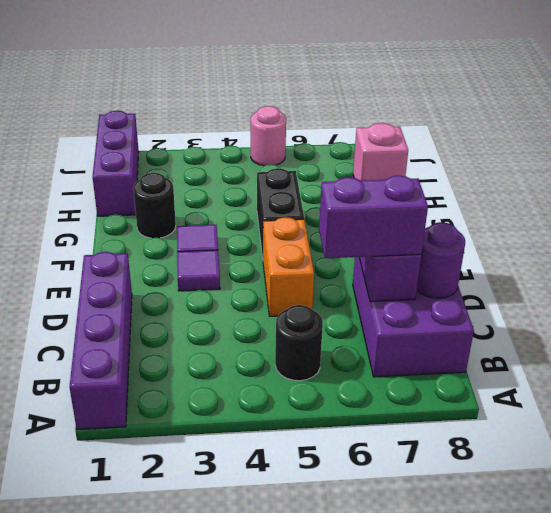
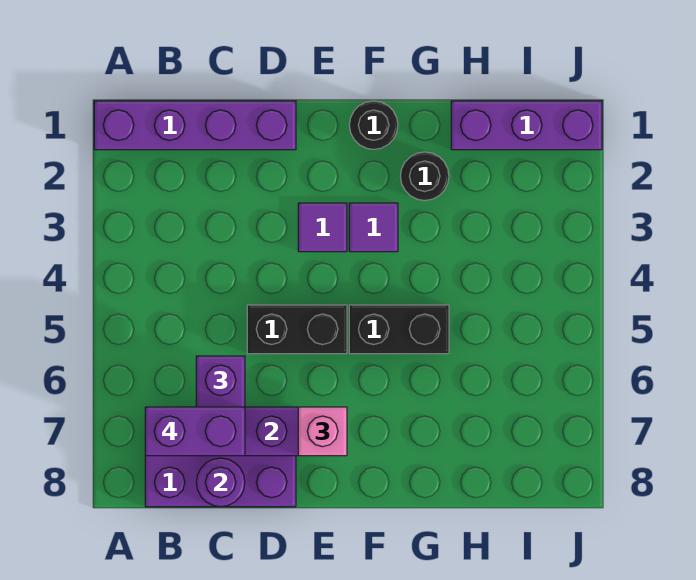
black round brick B5 level 1 -> black round brick F1 level 1
none -> purple brick B7:C7 level 4
orange brick D5:E5 level 1 -> black brick D5:E5 level 1
pink round brick J5 level 1 -> none

